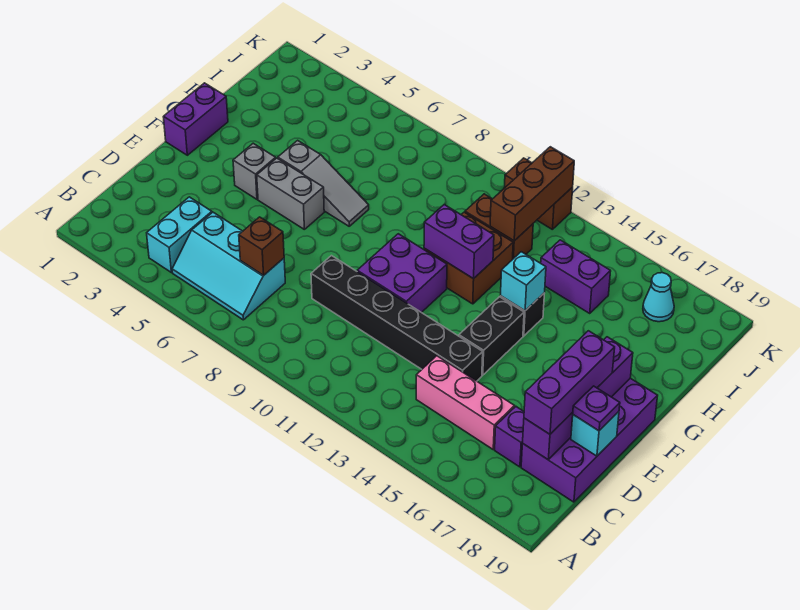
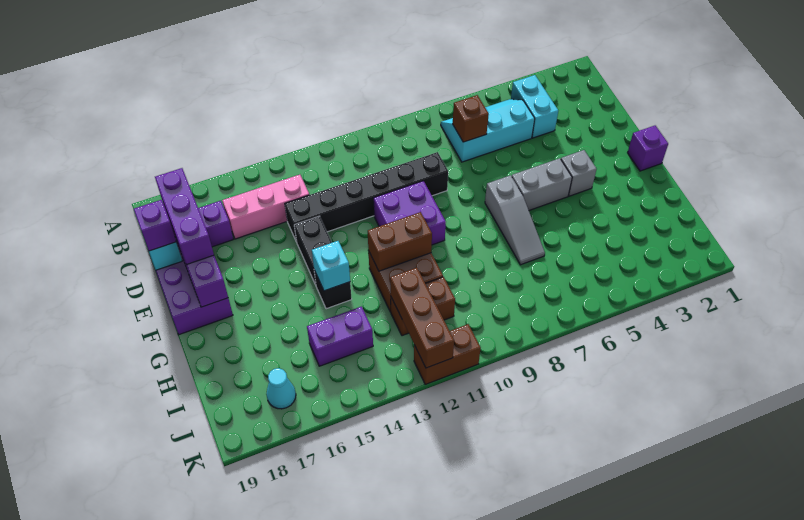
purple plate D19 level 3 -> purple brick D19 level 3
purple brick F1:G1 level 1 -> purple brick F1 level 1
grey slope G5:G7 level 1 top 5 -> grey slope F7:H7 level 1 top F
purple brick G11:G12 level 2 -> brown brick G11:G12 level 2

